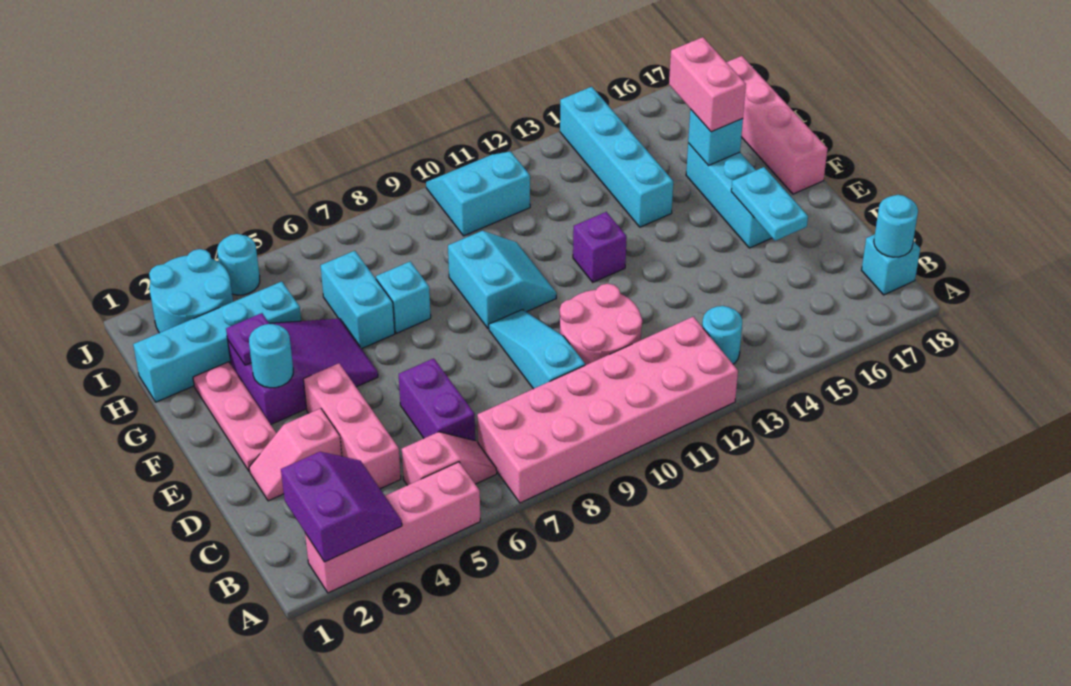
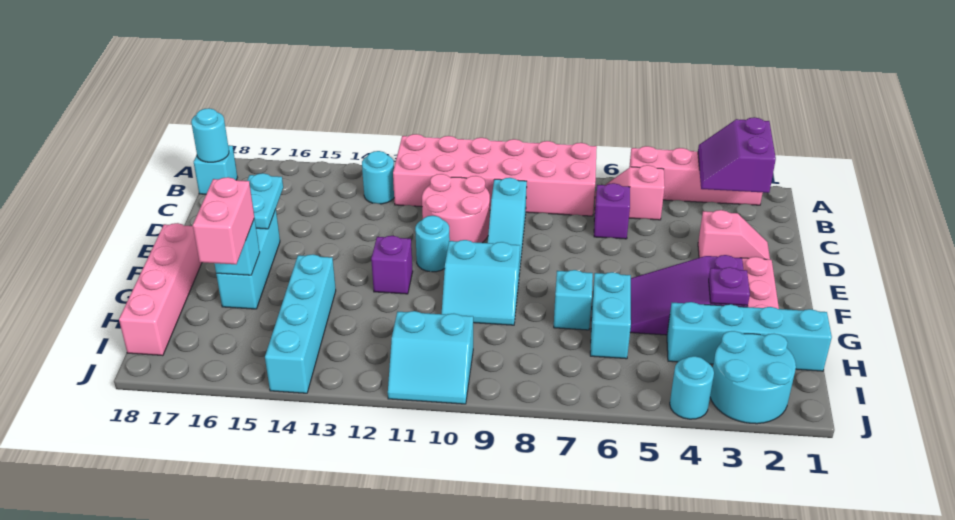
pink brick C4:E4 level 1 -> none
purple brick C6:D6 level 1 -> purple brick C6 level 1
cyan round brick F3 level 2 -> cyan round brick E11 level 1
cyan slope F9:G10 level 1 top 9 -> cyan slope F9:G10 level 1 top F

